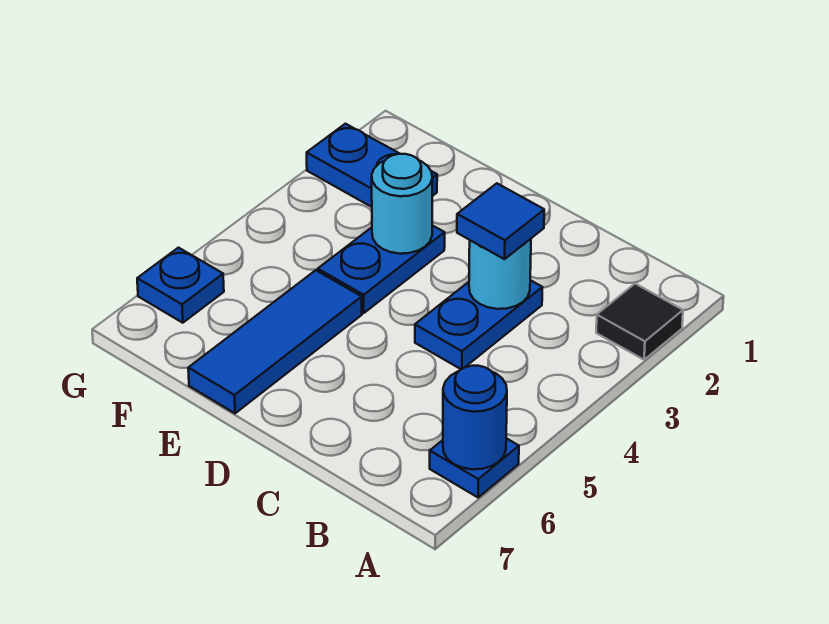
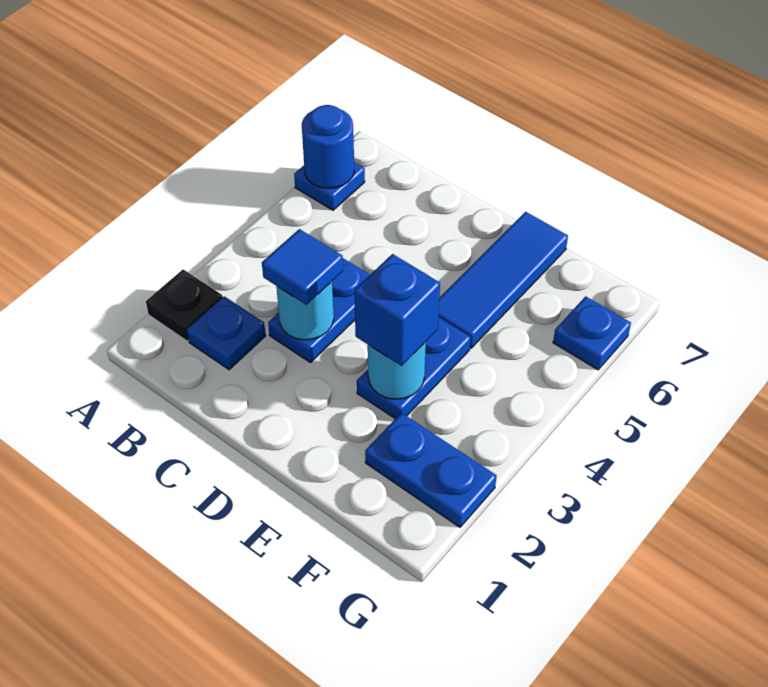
black tile A2 level 1 -> black plate A2 level 1
none -> blue plate B2 level 1
none -> blue brick E3 level 3

